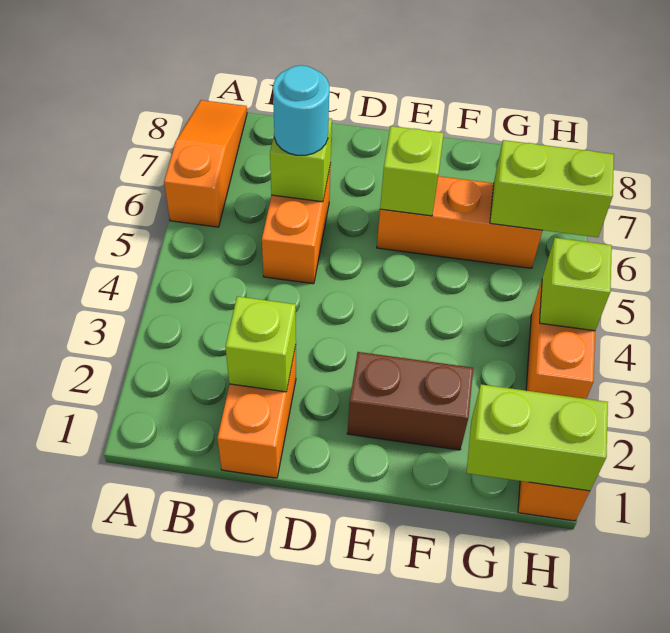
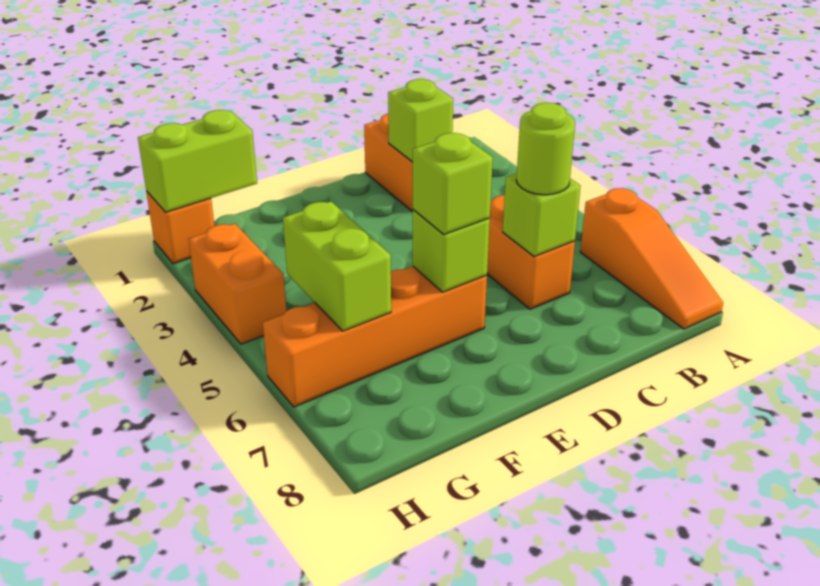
cyan round brick C6 level 3 -> lime round brick C6 level 3
brown brick E2:F2 level 1 -> none
orange brick E6:G6 level 1 -> orange brick E6:H6 level 1
lime brick G6:H6 level 2 -> lime brick G5:G6 level 2
lime brick H4 level 2 -> lime brick E6 level 3

